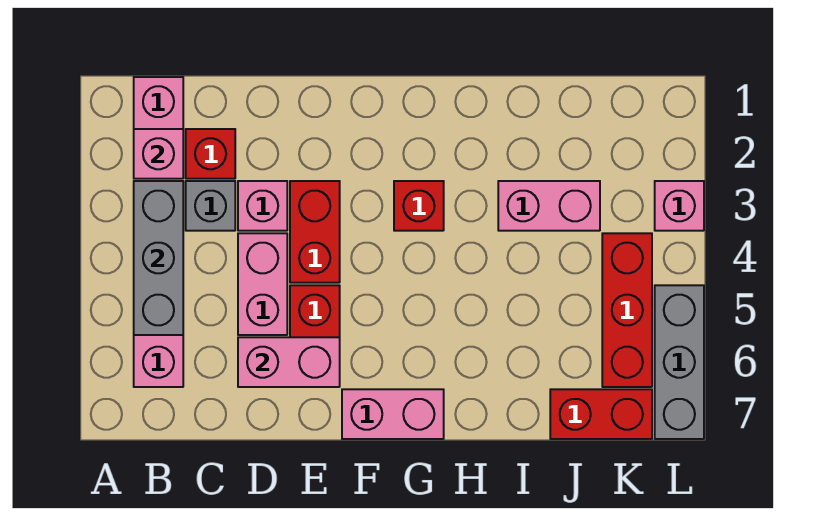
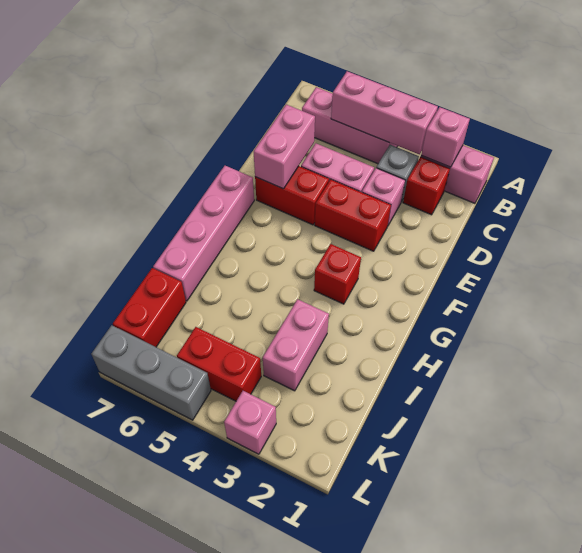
grey brick B3:B5 level 2 -> pink brick B3:B5 level 2
pink brick F7:G7 level 1 -> pink brick F7:I7 level 1
red brick K4:K6 level 1 -> red brick K4:K5 level 1

